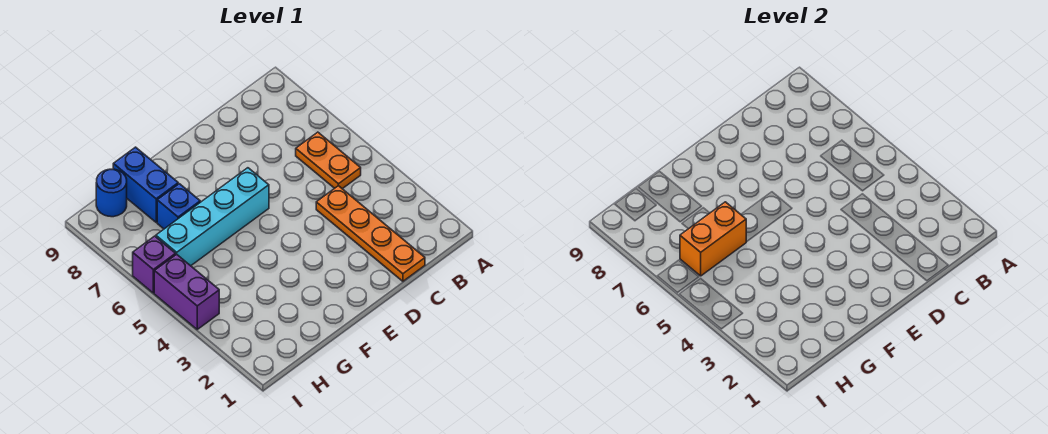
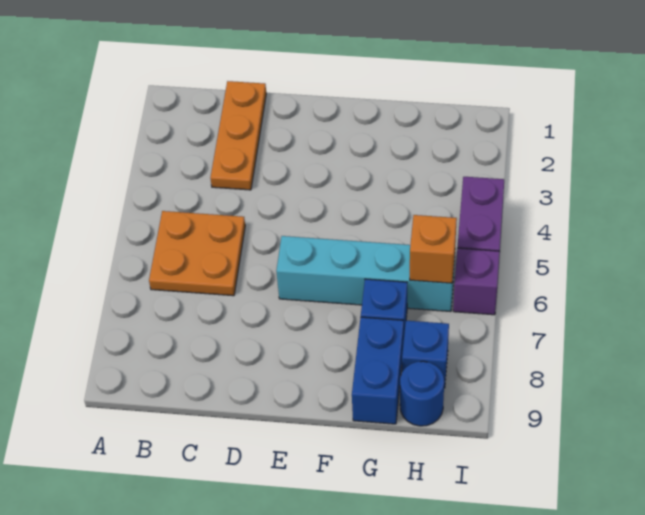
orange plate B5:B6 level 1 -> orange plate B5:C6 level 1
orange plate C1:C4 level 1 -> orange plate C1:C3 level 1
orange brick G6:H6 level 2 -> orange brick H6 level 2
none -> blue brick H8 level 1

